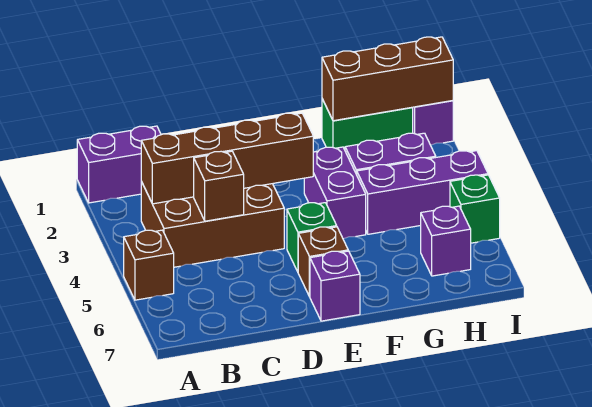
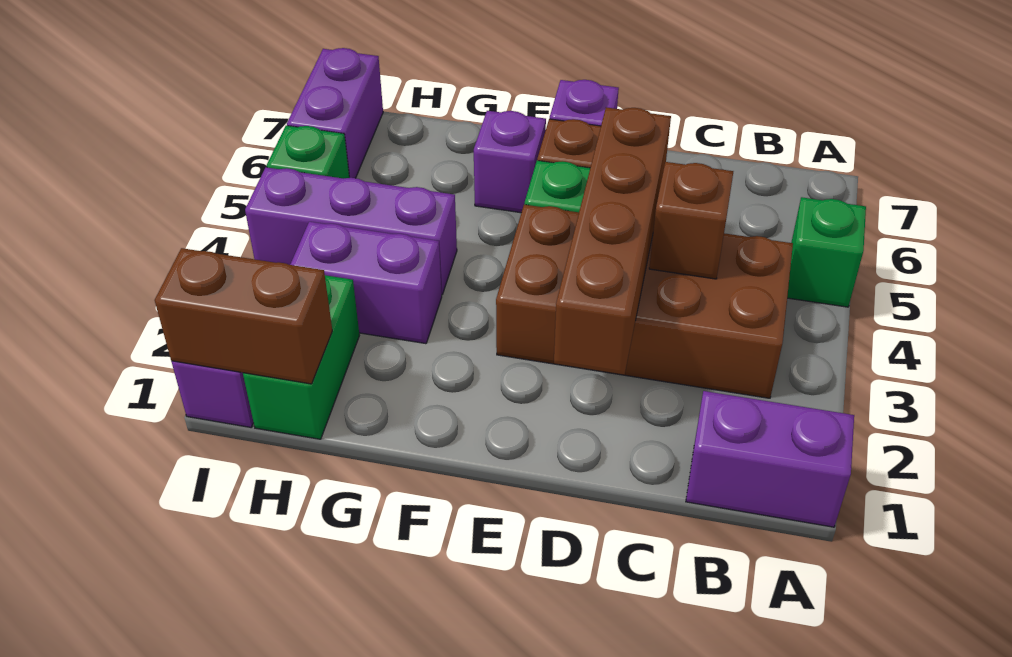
brown brick A5 level 1 -> green brick A5 level 1
brown brick B3:D4 level 1 -> brown brick B3:E4 level 1
brown brick B3:E3 level 2 -> brown brick D2:D5 level 2
purple brick F3:F4 level 1 -> purple brick I6:I7 level 1
green brick G1:H1 level 1 -> green brick H1:H2 level 1
brown brick G1:I1 level 2 -> brown brick H1:I1 level 2
purple brick H6 level 1 -> purple brick F6 level 1

